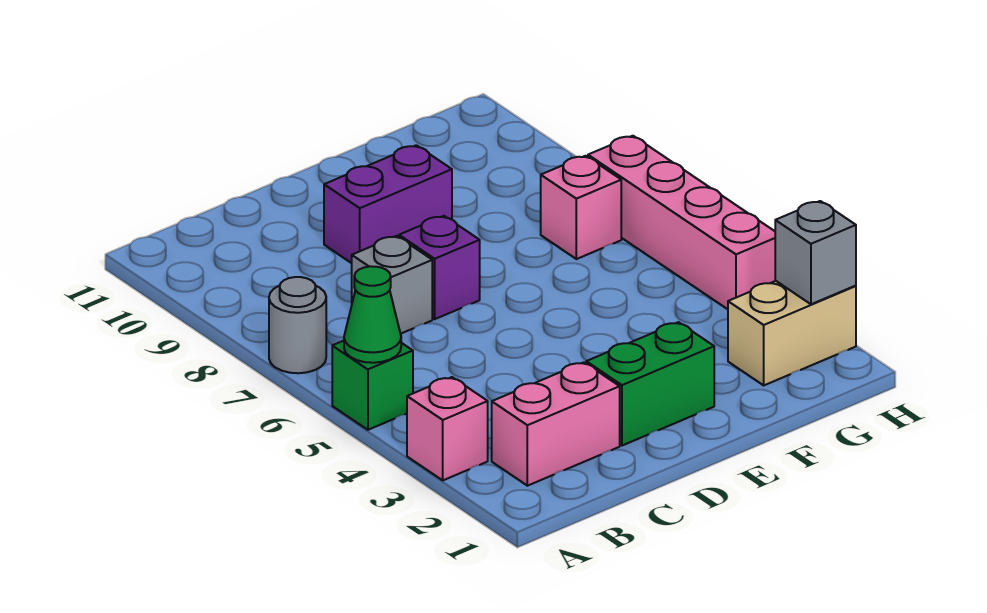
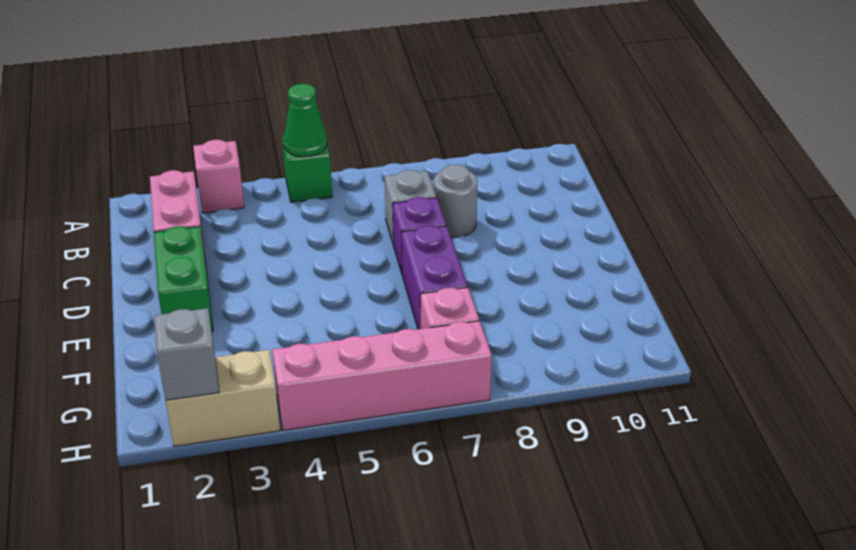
grey round brick A7 level 1 -> grey round brick C8 level 1
purple brick D9:E9 level 1 -> purple brick E7:F7 level 1
tan brick G2:H2 level 1 -> tan brick H2:H3 level 1

